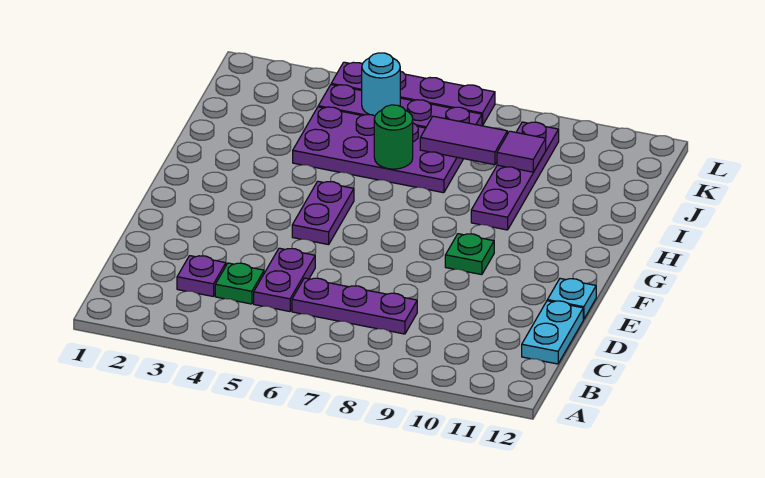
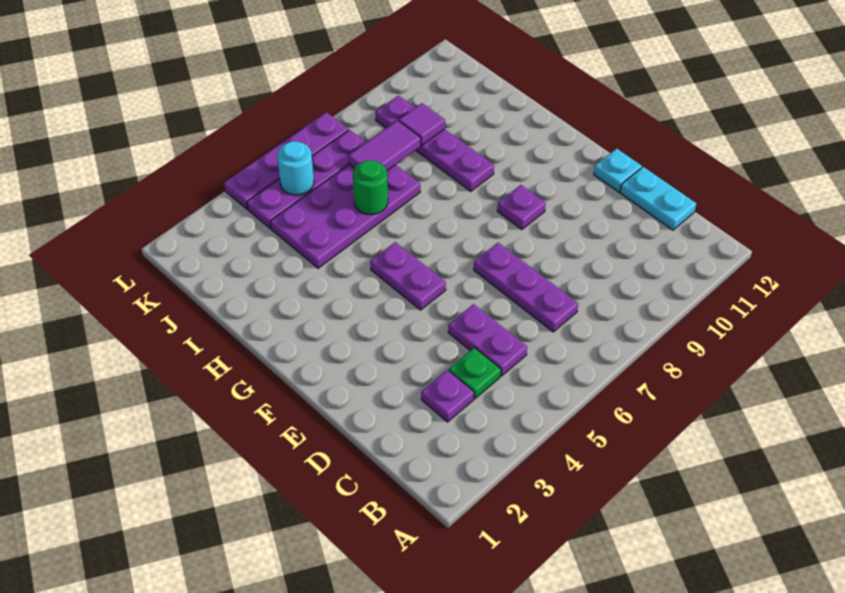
purple plate C6:C8 level 1 -> purple plate C7:E7 level 1
green plate F9 level 1 -> purple plate F9 level 1

